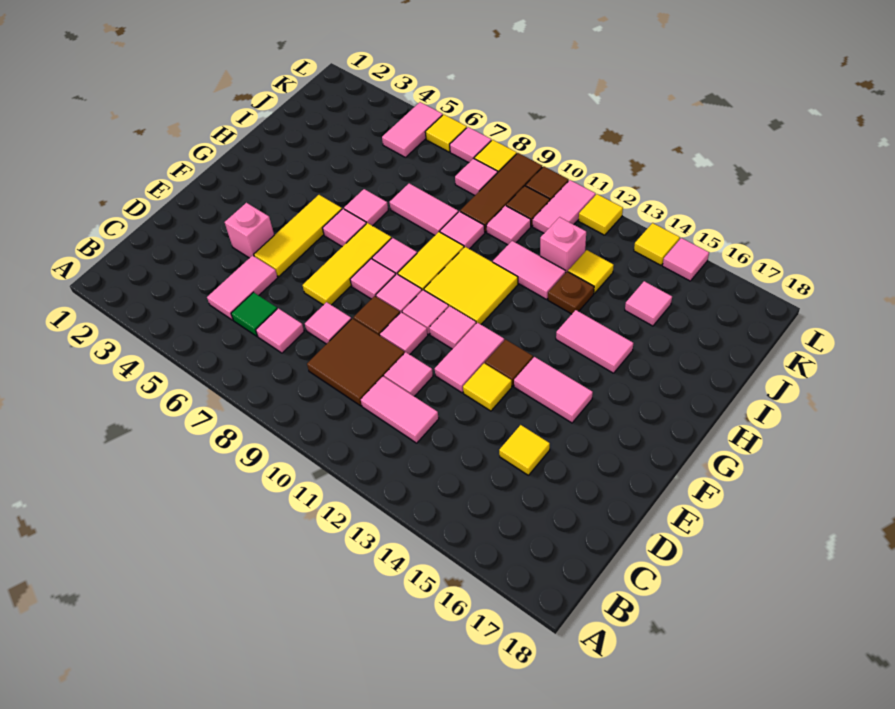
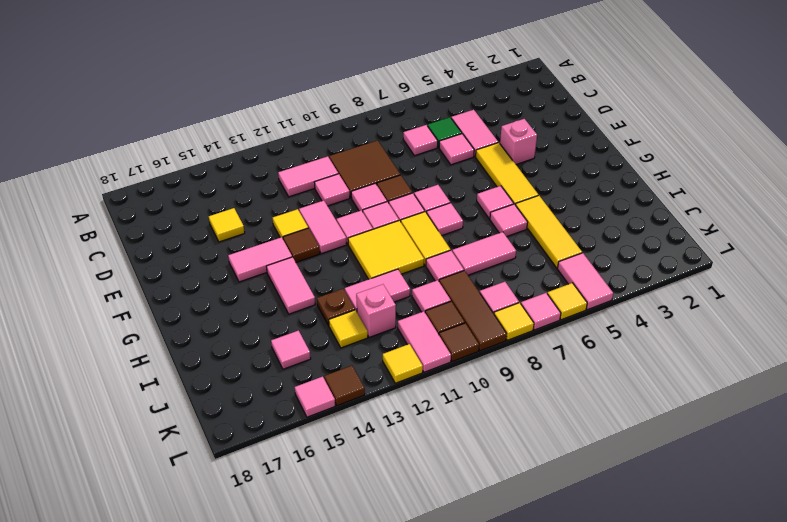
pink tile D8 level 1 -> pink tile D6 level 1
yellow tile E7:G7 level 1 -> yellow tile H5:J5 level 1
pink tile H14:H15 level 1 -> pink tile G14:H14 level 1
yellow tile L14 level 1 -> brown tile L14 level 1

